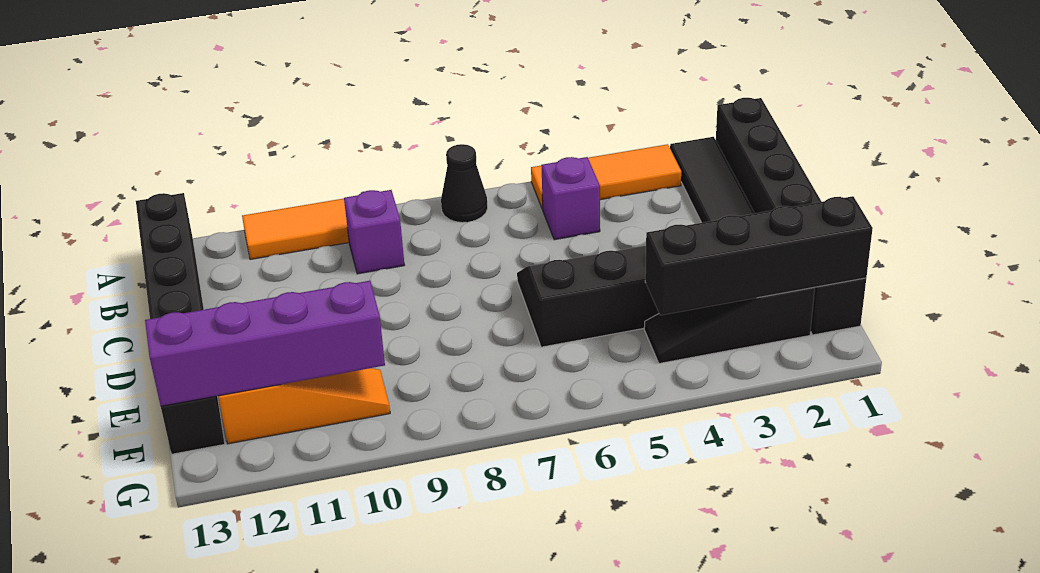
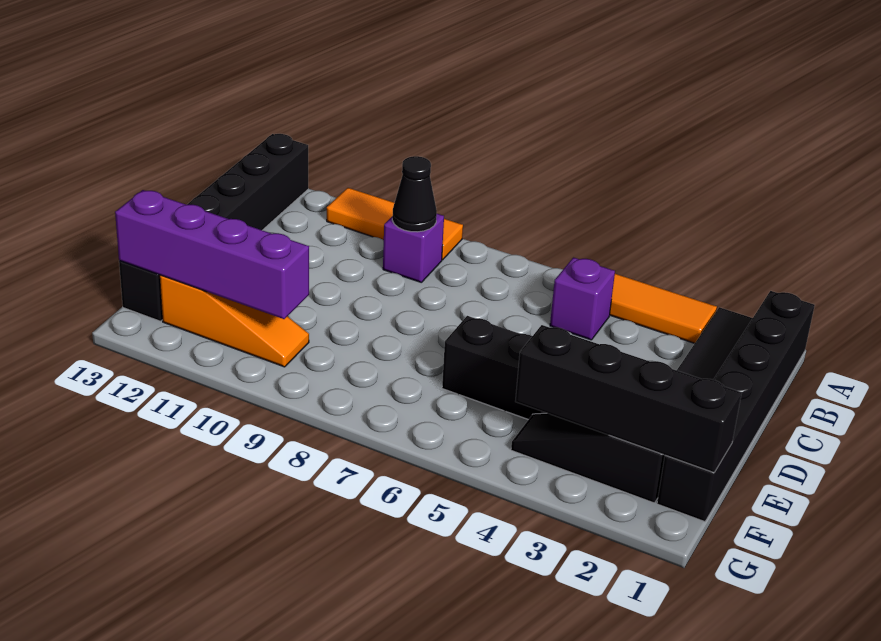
black cone A7 level 1 -> black cone B9 level 2

